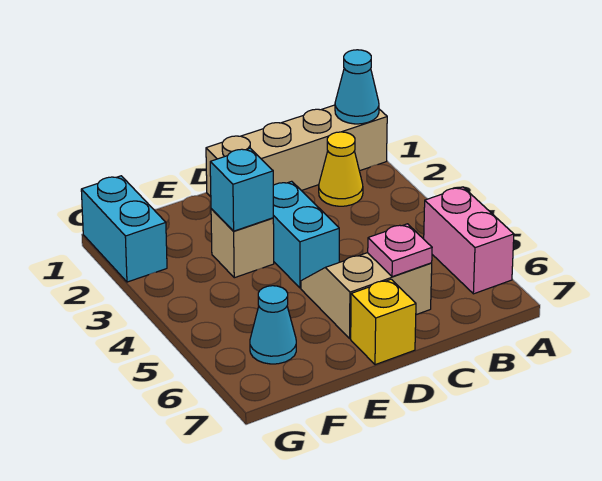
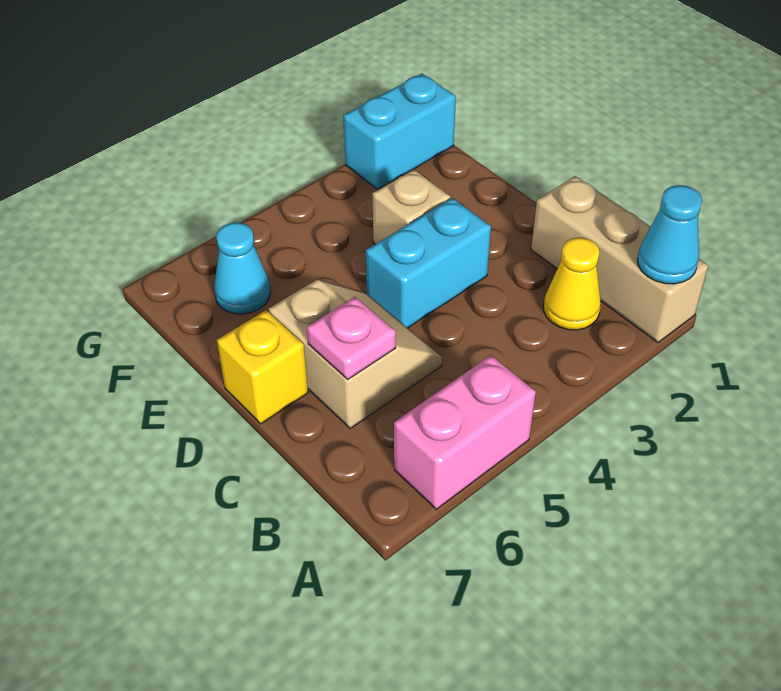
tan brick A1:D1 level 1 -> tan brick A1:C1 level 1
cyan brick E3 level 2 -> none

